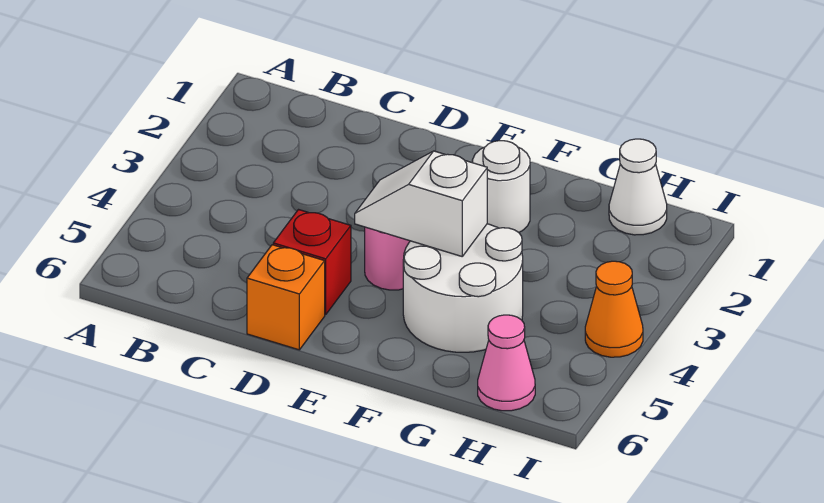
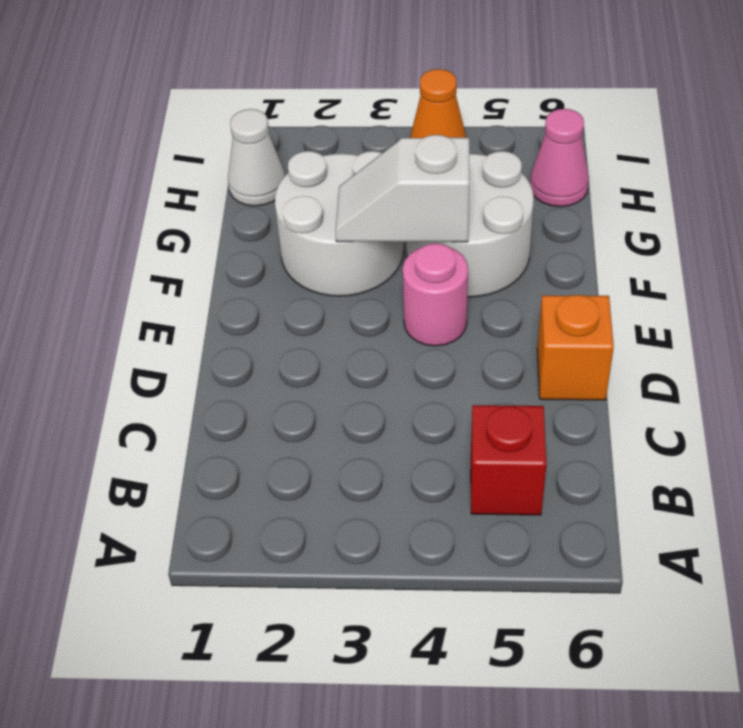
red brick D5 level 1 -> red brick B5 level 1
white slope E4:F4 level 2 top F -> white slope F3:F4 level 2 top 4
white round brick F2 level 1 -> white round brick F2:G3 level 1

